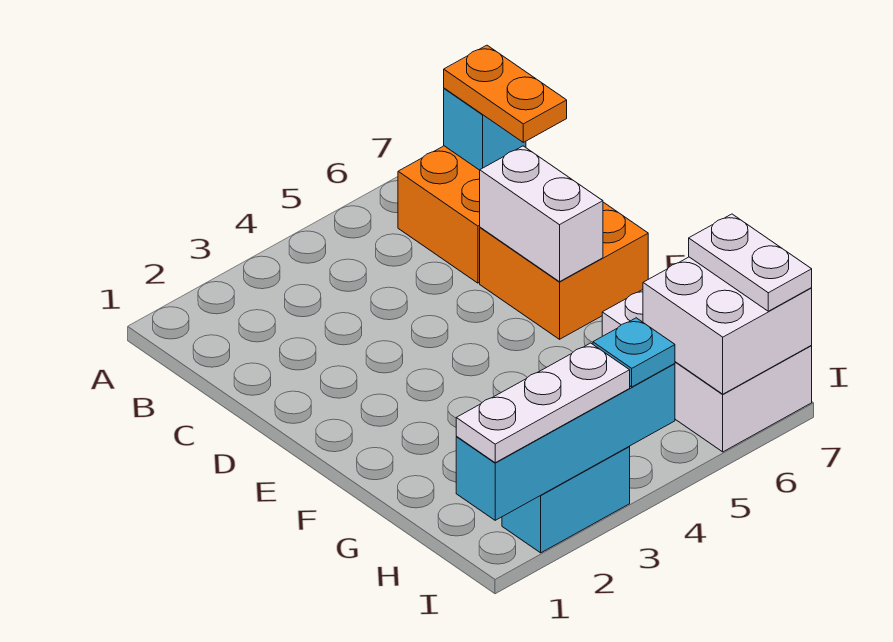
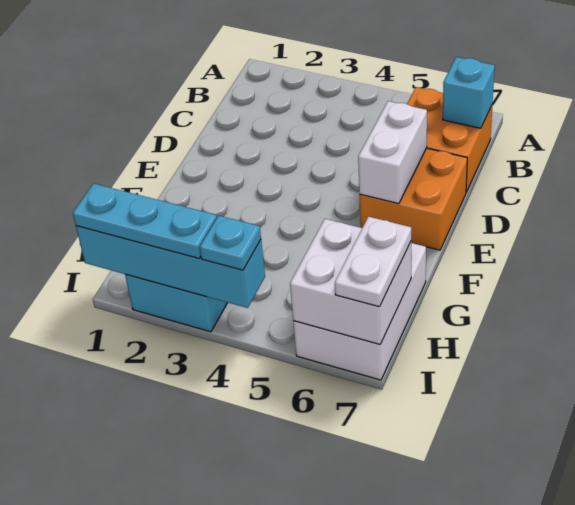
orange plate B7:C7 level 3 -> none
white plate I1:I3 level 3 -> cyan plate I1:I3 level 3

